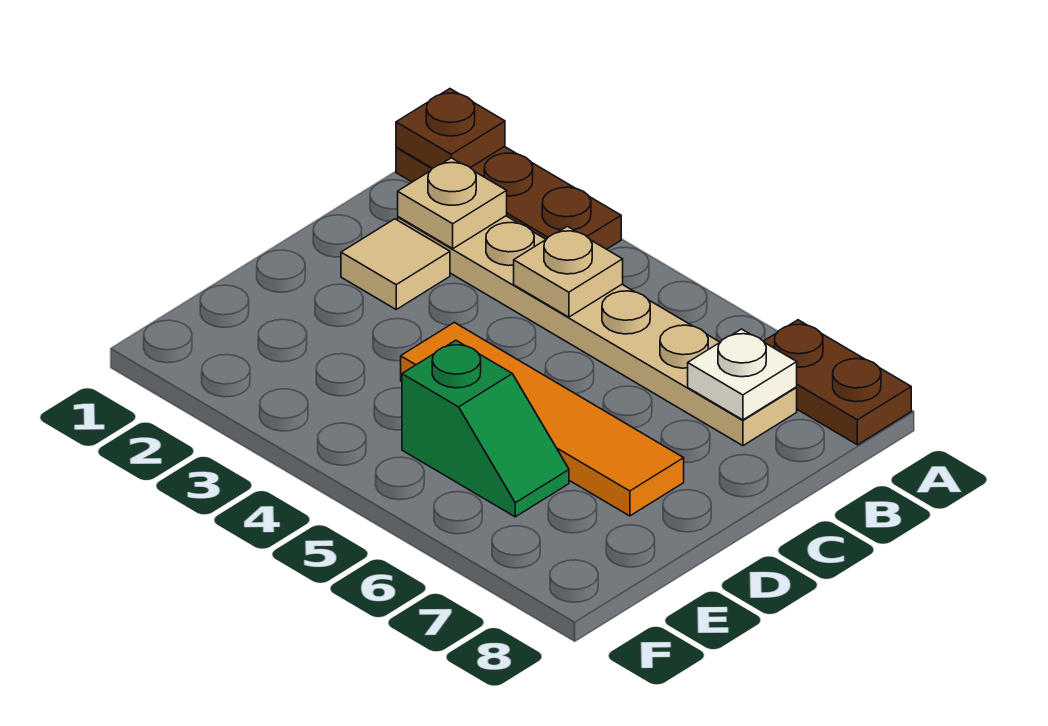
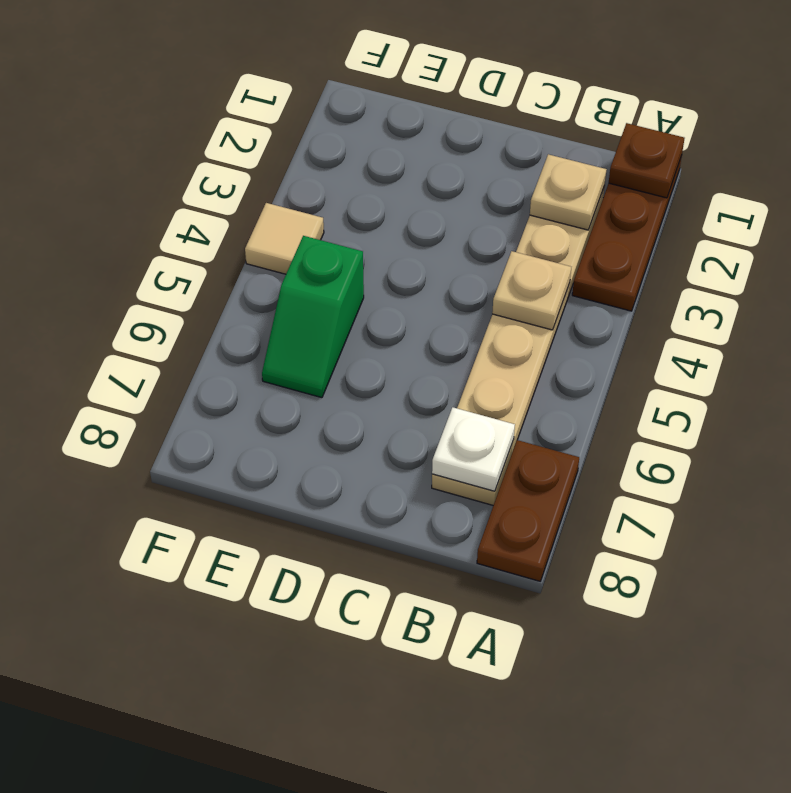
tan tile C2 level 1 -> tan tile F4 level 1
orange tile D4:D7 level 1 -> none

